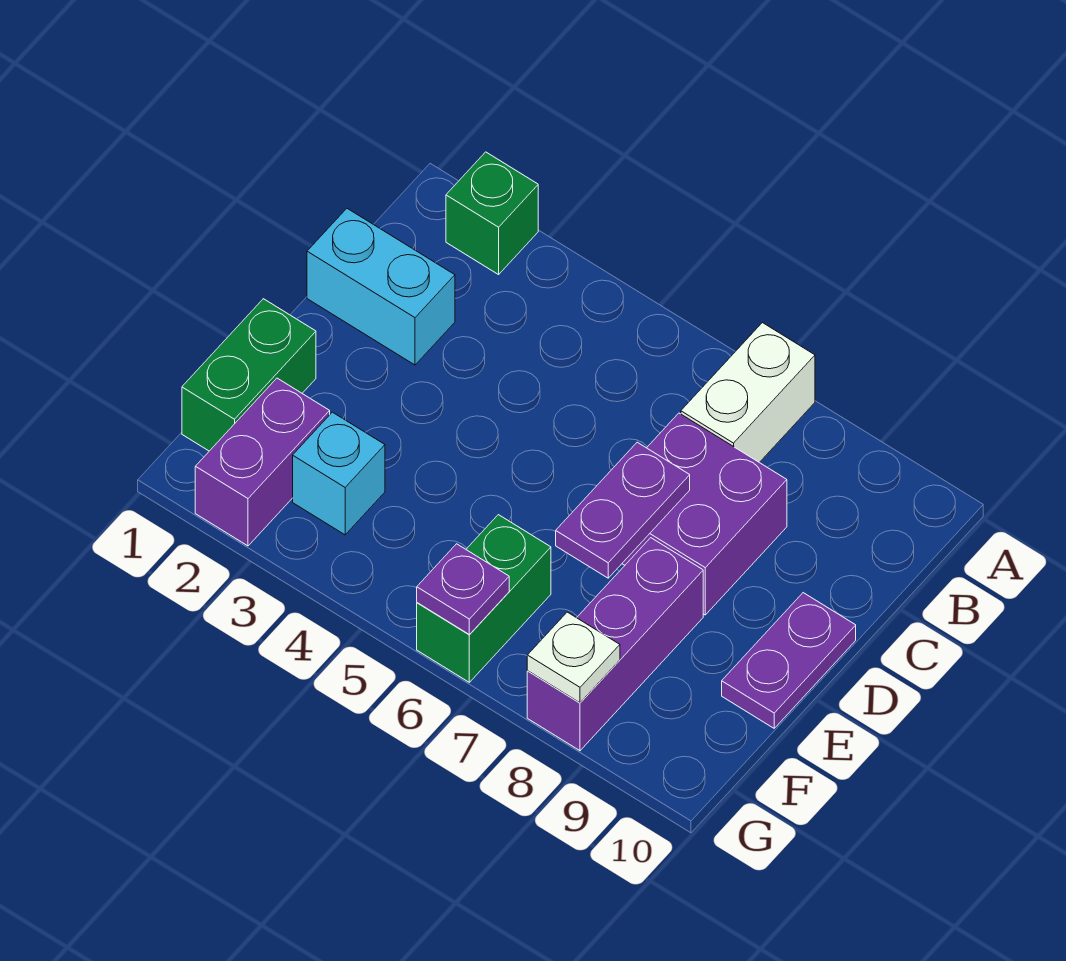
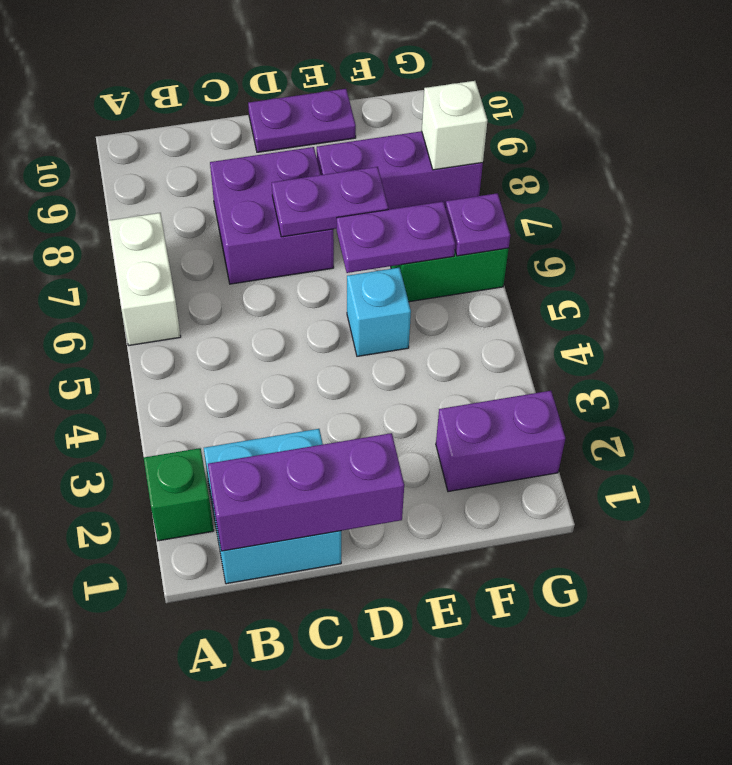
white brick A7:B7 level 1 -> white brick A6:A7 level 1
none -> purple brick B1:D1 level 2
cyan brick C1:C2 level 1 -> cyan brick B1:C2 level 1
green brick E1:F1 level 1 -> none
none -> purple plate E6:F6 level 2
cyan brick F3 level 1 -> cyan brick E5 level 1
white plate G8 level 2 -> white brick G8 level 2

